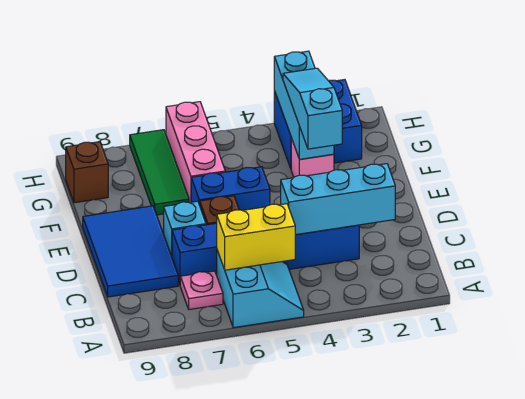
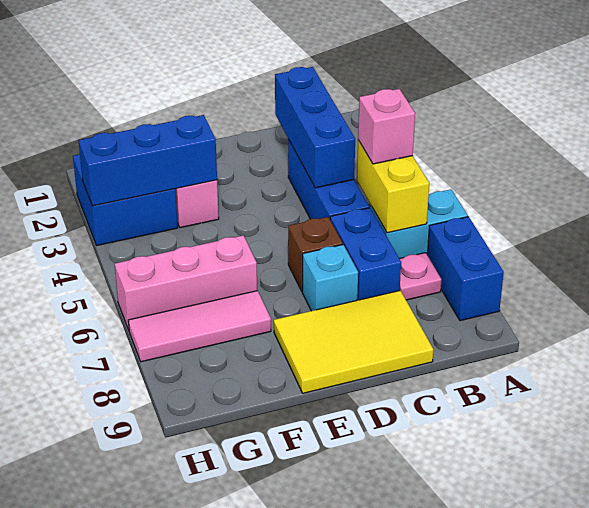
none -> pink brick B5 level 3
cyan brick C2:C4 level 2 -> blue brick C2:C4 level 2
blue tile C8:E9 level 1 -> yellow tile C8:E9 level 1
cyan slope E3:G3 level 3 top E -> none
blue brick E5:E6 level 1 -> blue brick A7:A8 level 1
cyan brick F3:H3 level 2 -> blue brick F3:H3 level 2
green tile F7:H7 level 1 -> pink tile F7:H7 level 1
brown brick G9 level 1 -> none

